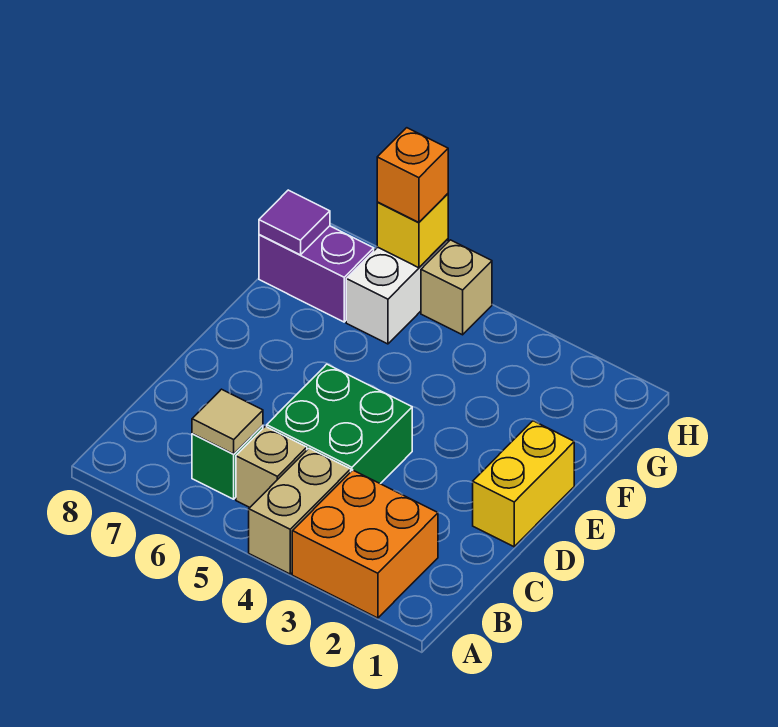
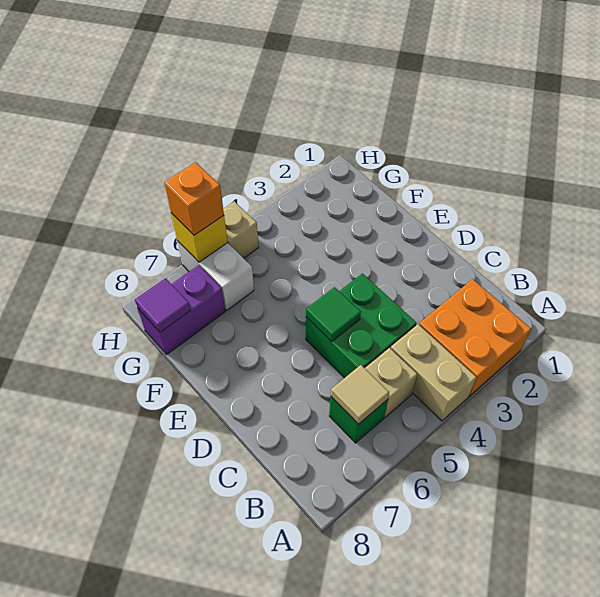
yellow brick D1:E1 level 1 -> none
none -> green tile D5 level 2

